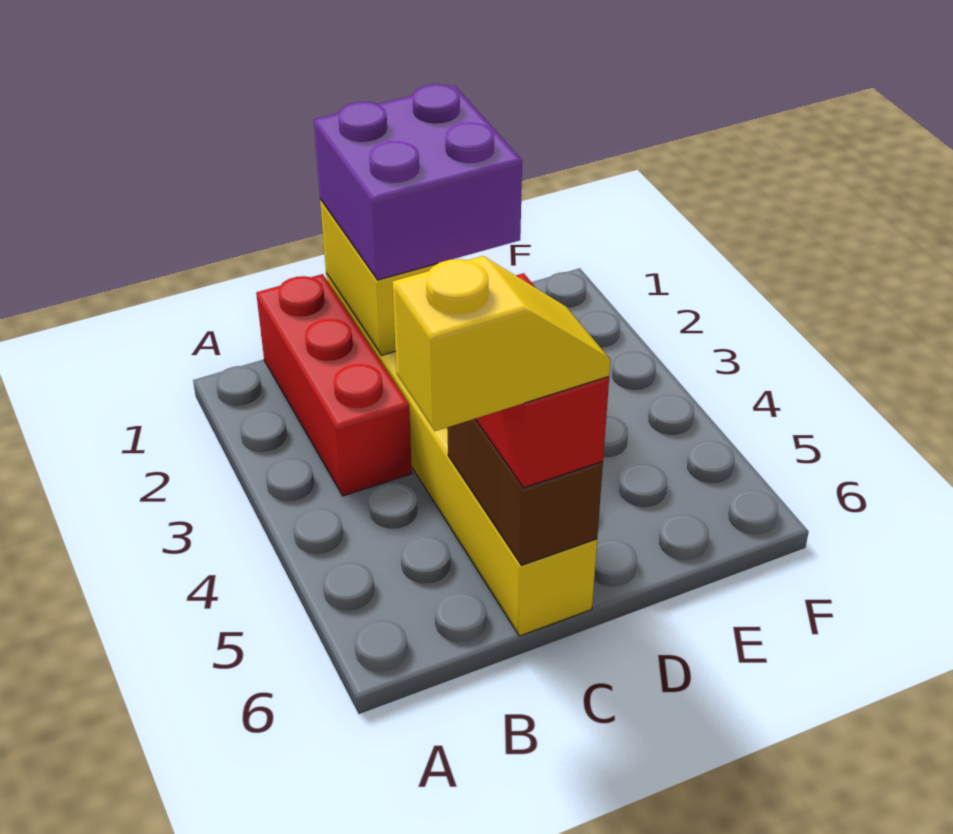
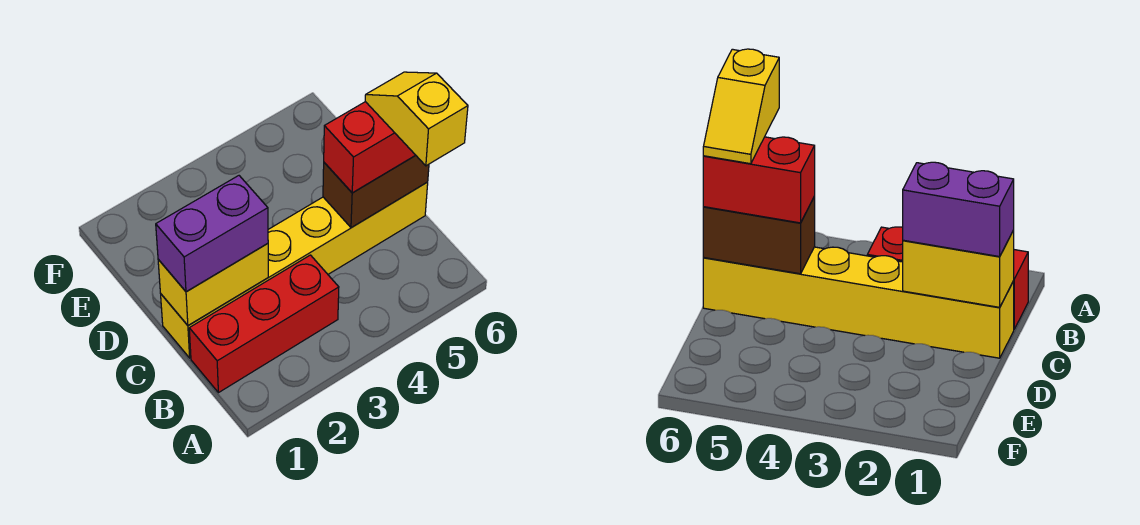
purple brick C1:D2 level 3 -> purple brick C1:C2 level 3

